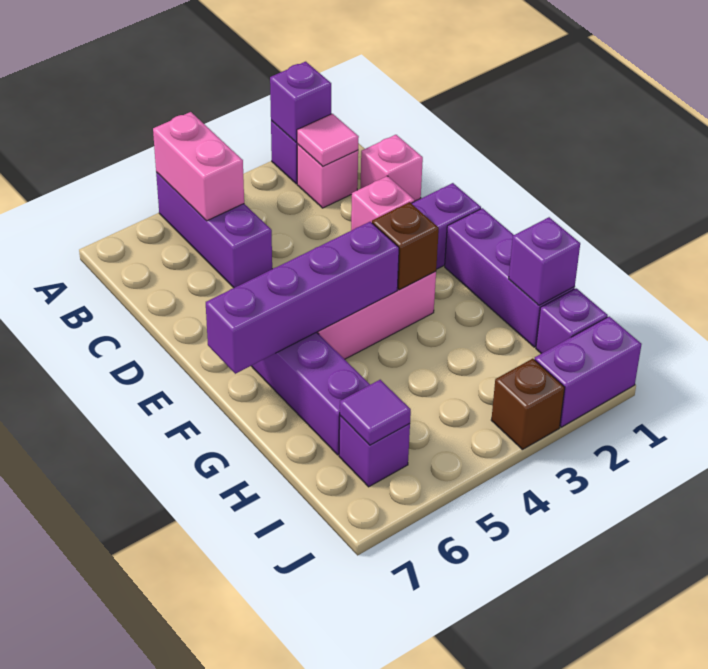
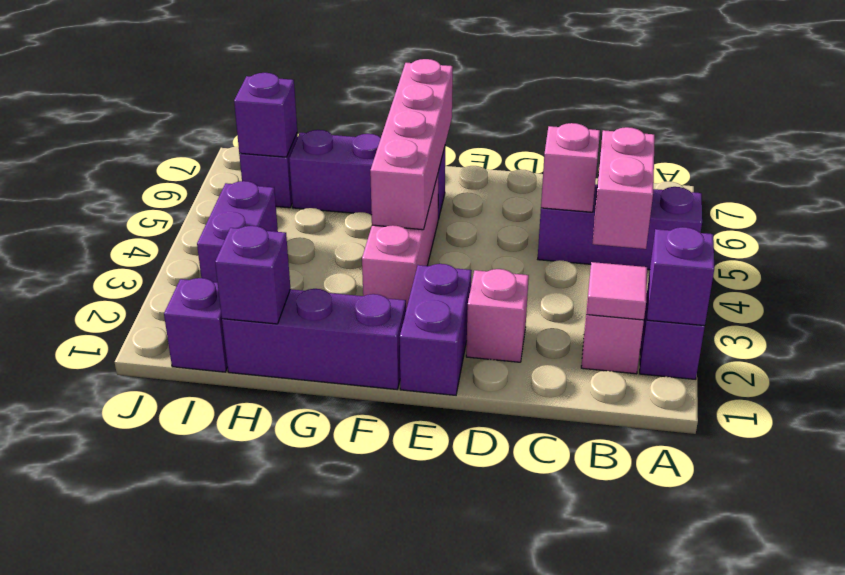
pink brick A5:B5 level 2 -> pink brick B4:B5 level 2
pink brick C1 level 1 -> pink brick C5 level 2
brown brick F3 level 2 -> none
purple brick F4:F7 level 2 -> pink brick F4:F7 level 2
purple tile I6 level 2 -> purple brick I6 level 2
purple brick J1:J2 level 1 -> purple brick I3:I4 level 1
brown brick J3 level 1 -> none

